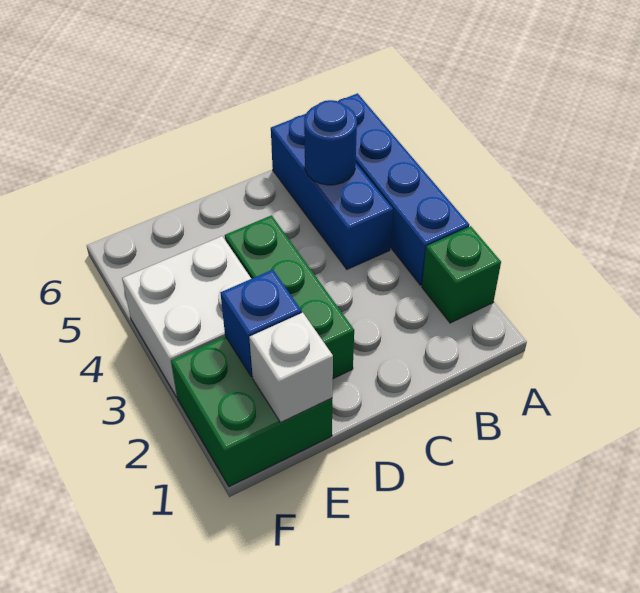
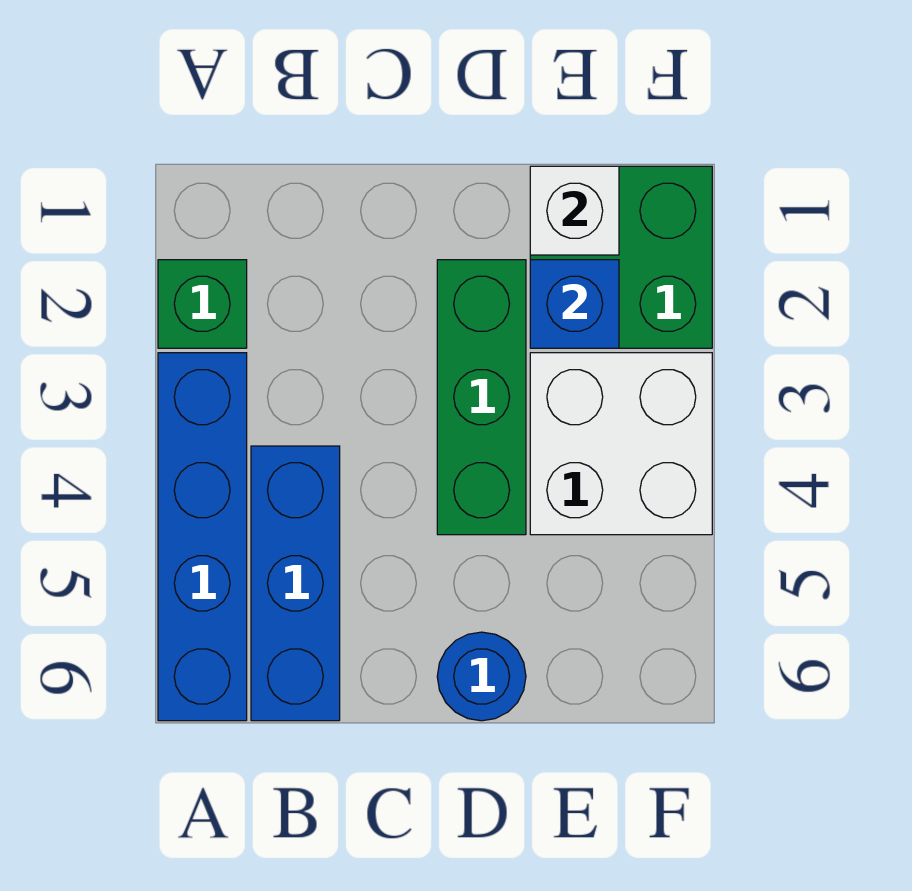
blue round brick B5 level 2 -> blue round brick D6 level 1

